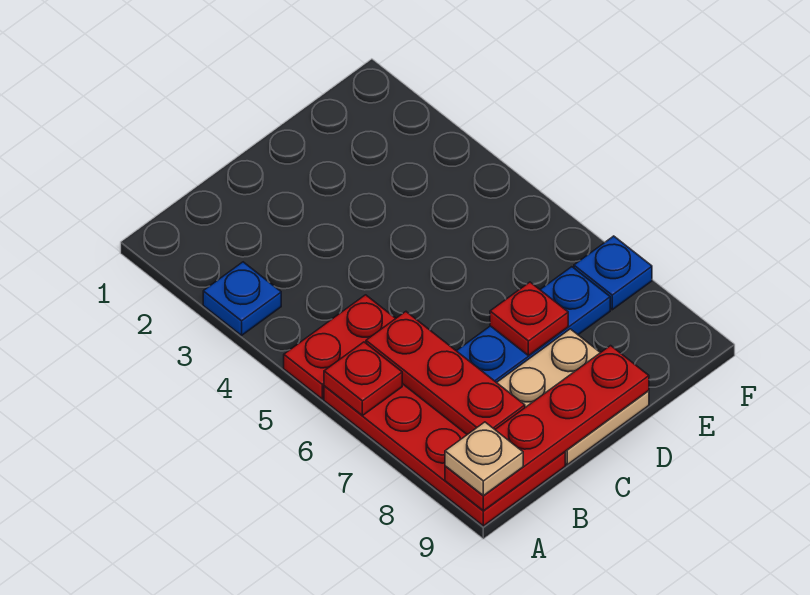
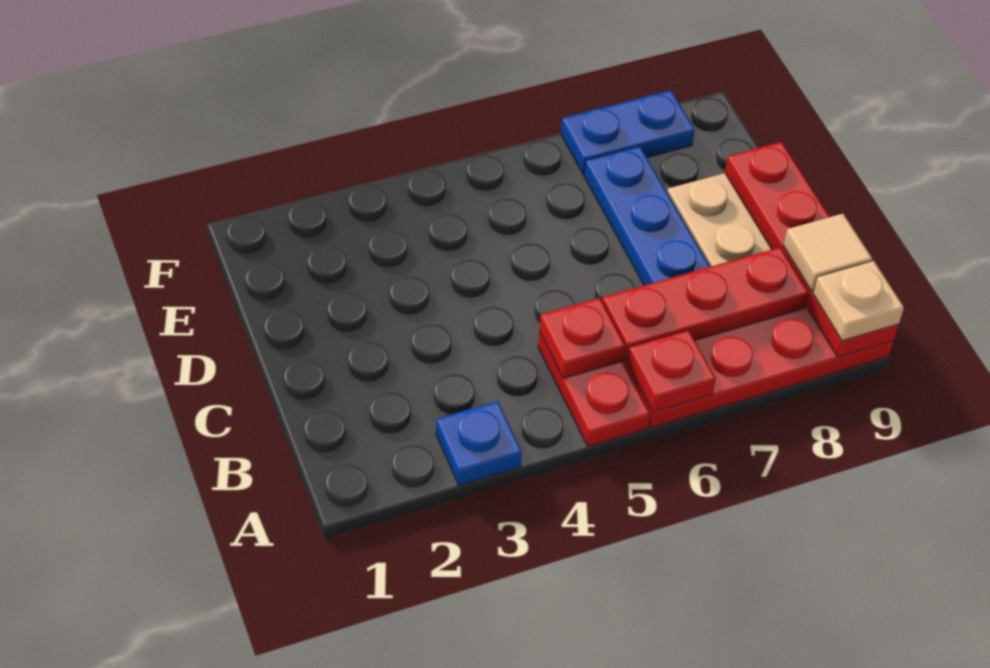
none -> tan tile B9 level 3
red plate D7 level 2 -> red plate B5 level 2
blue plate F7 level 1 -> blue plate F7:F8 level 1

